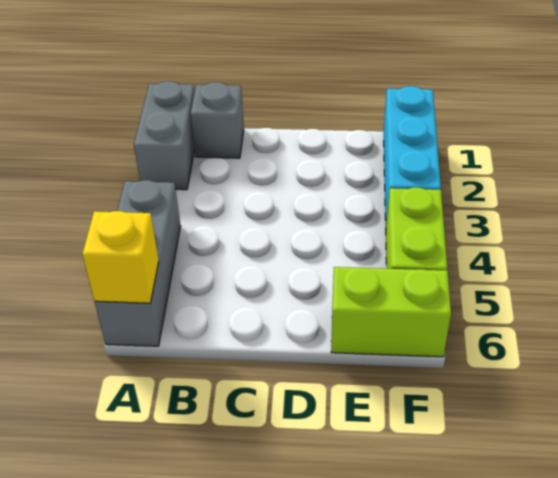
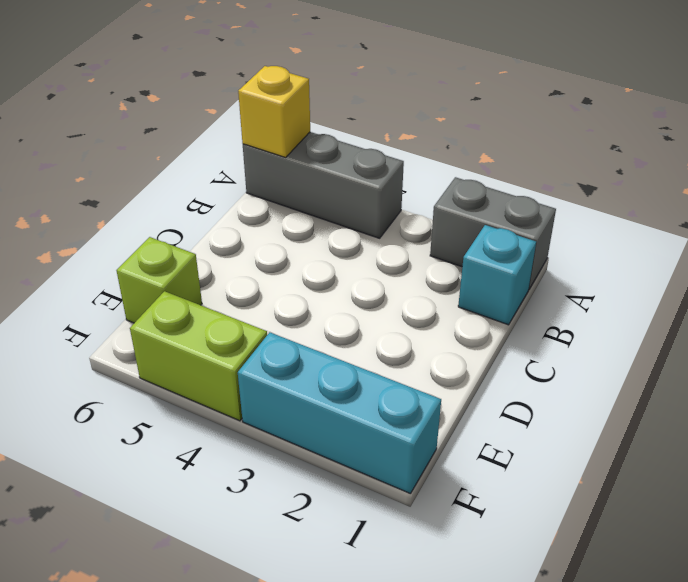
grey brick B1 level 1 -> cyan brick B1 level 1
lime brick E6:F6 level 1 -> lime brick E6 level 1

